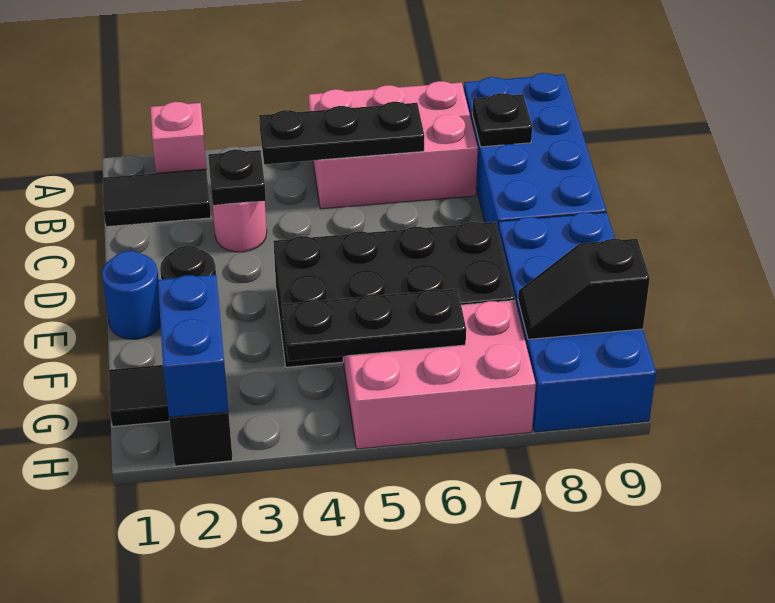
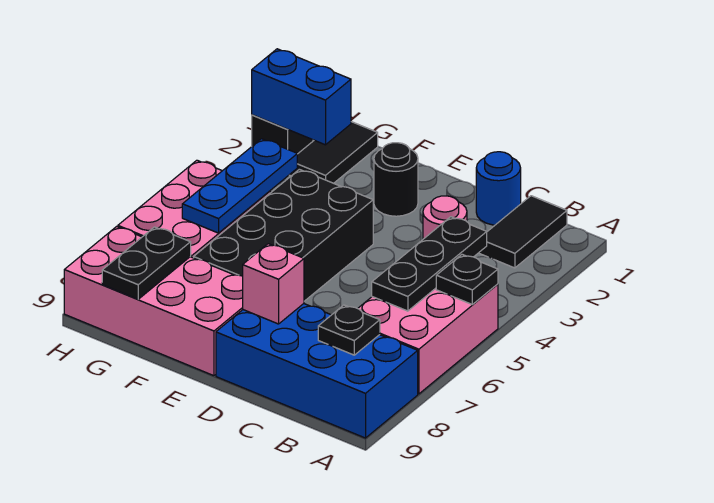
pink brick A2 level 1 -> pink brick D8 level 2
black plate C3 level 2 -> black plate A5 level 2
blue round brick E1 level 1 -> blue round brick C1 level 1
blue brick E8:H9 level 1 -> pink brick E8:H9 level 1
black plate G4:G6 level 2 -> blue plate G4:G6 level 2
black slope G8:G9 level 2 top 9 -> black plate G8:G9 level 2

